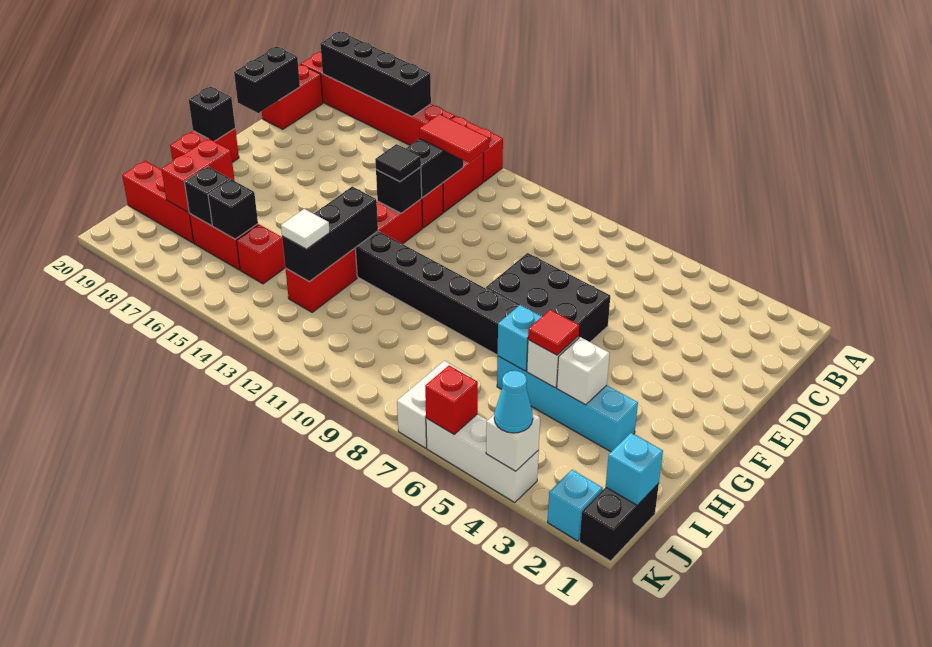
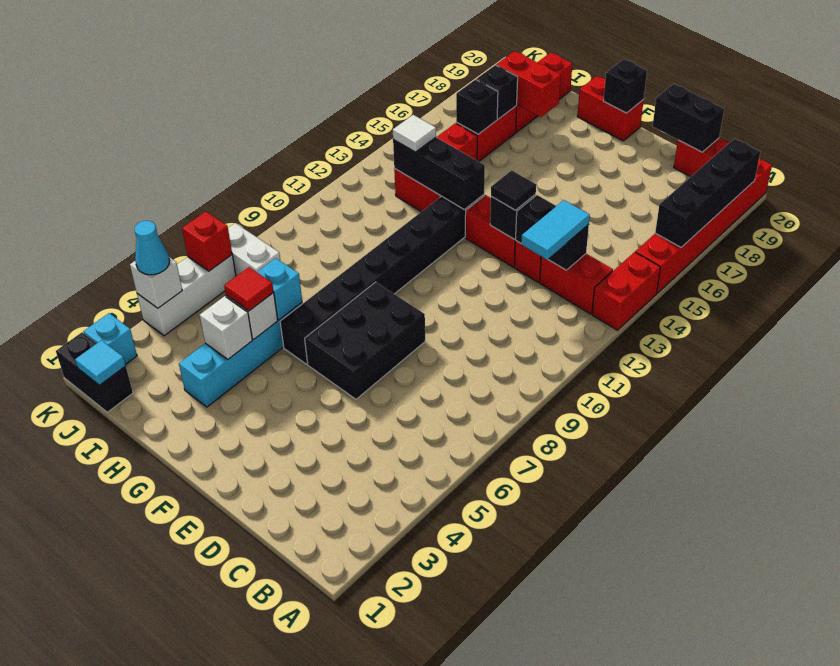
red tile C12:C13 level 3 -> cyan tile C12:C13 level 3
cyan brick J1 level 2 -> cyan tile J1 level 2

